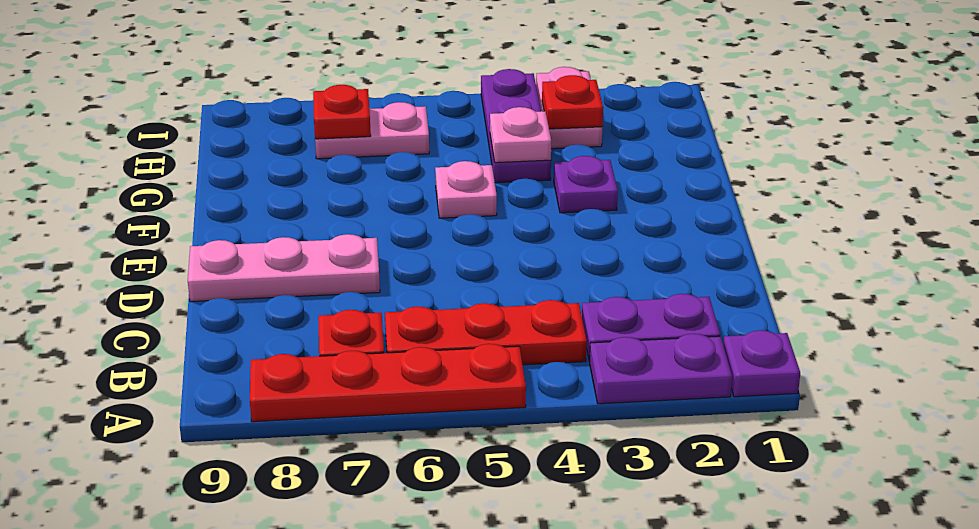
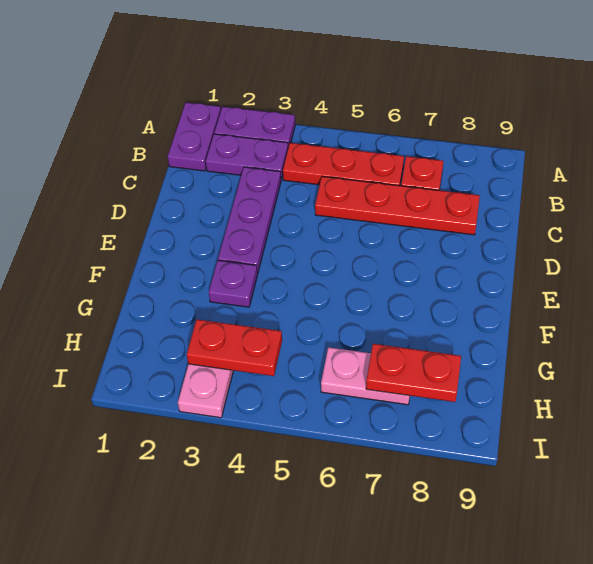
purple plate A1 level 1 -> purple plate A1:B1 level 1
red plate A5:A8 level 1 -> red plate C5:C8 level 1
pink plate D7:D9 level 1 -> none
pink plate F5 level 1 -> none
purple plate G4:I4 level 1 -> purple plate C3:E3 level 1
pink plate G4 level 2 -> none
red plate H3 level 2 -> red plate H3:H4 level 2
red plate H7 level 2 -> red plate H7:H8 level 2

